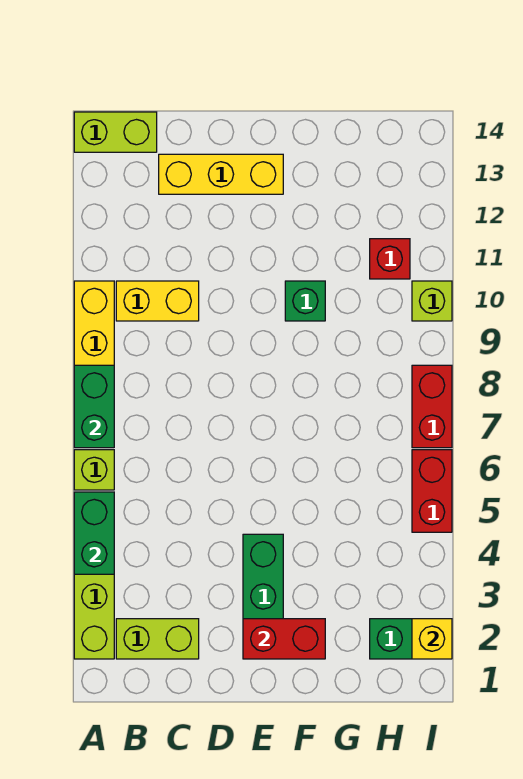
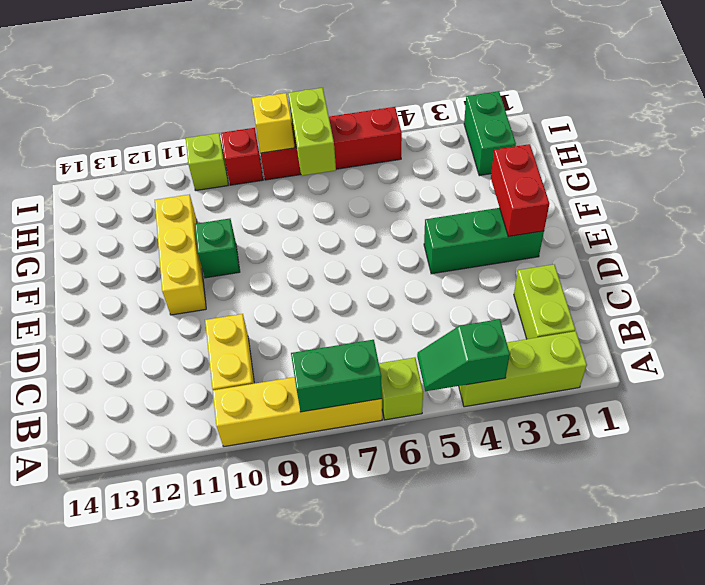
green brick A4:A5 level 2 -> green slope A4:A5 level 2 top 4
lime brick A14:B14 level 1 -> lime brick H7:I7 level 2
yellow brick C13:E13 level 1 -> yellow brick E11:G11 level 1
red brick H11 level 1 -> red brick I9 level 1
yellow brick I2 level 2 -> yellow brick I8 level 2

